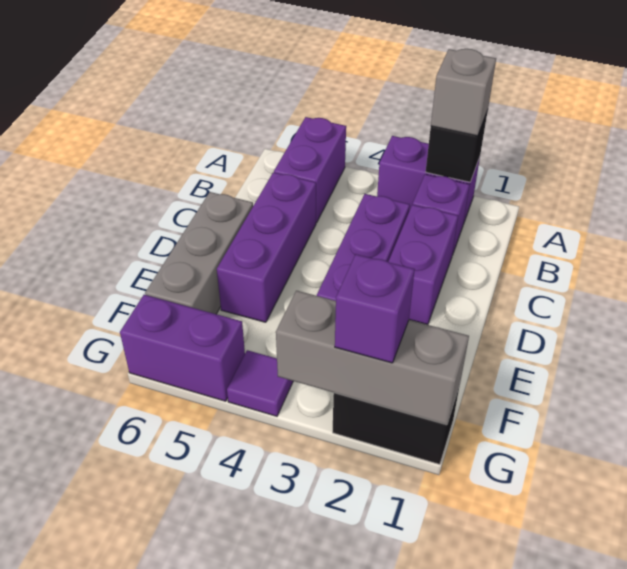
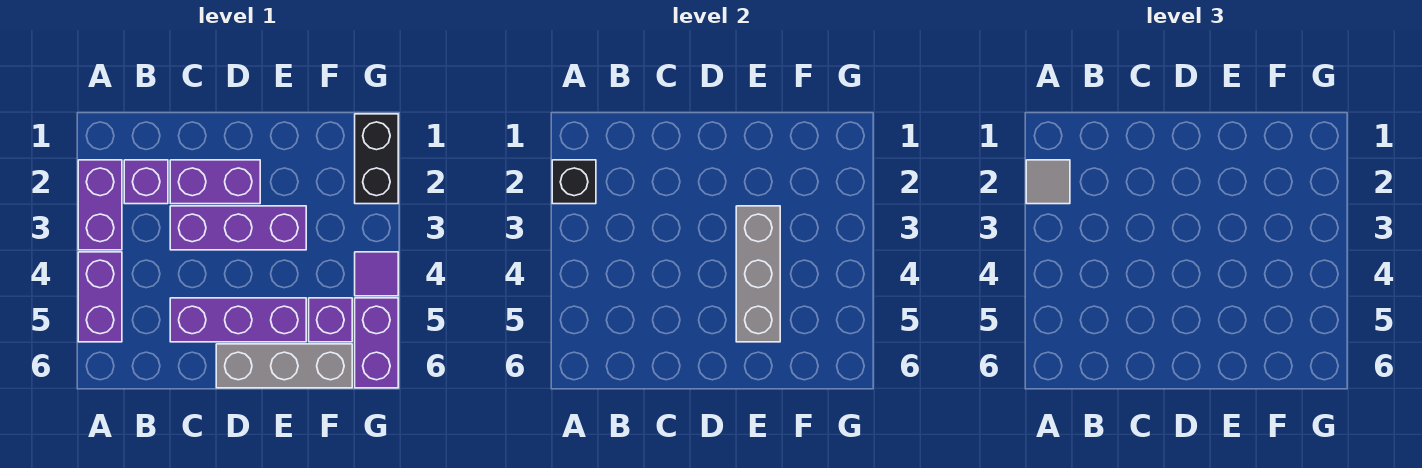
grey brick A2 level 3 -> grey tile A2 level 3
purple brick A5:B5 level 1 -> purple brick A4:A5 level 1
grey brick G1:G3 level 2 -> grey brick E3:E5 level 2
purple brick G2 level 3 -> purple brick F5 level 1

